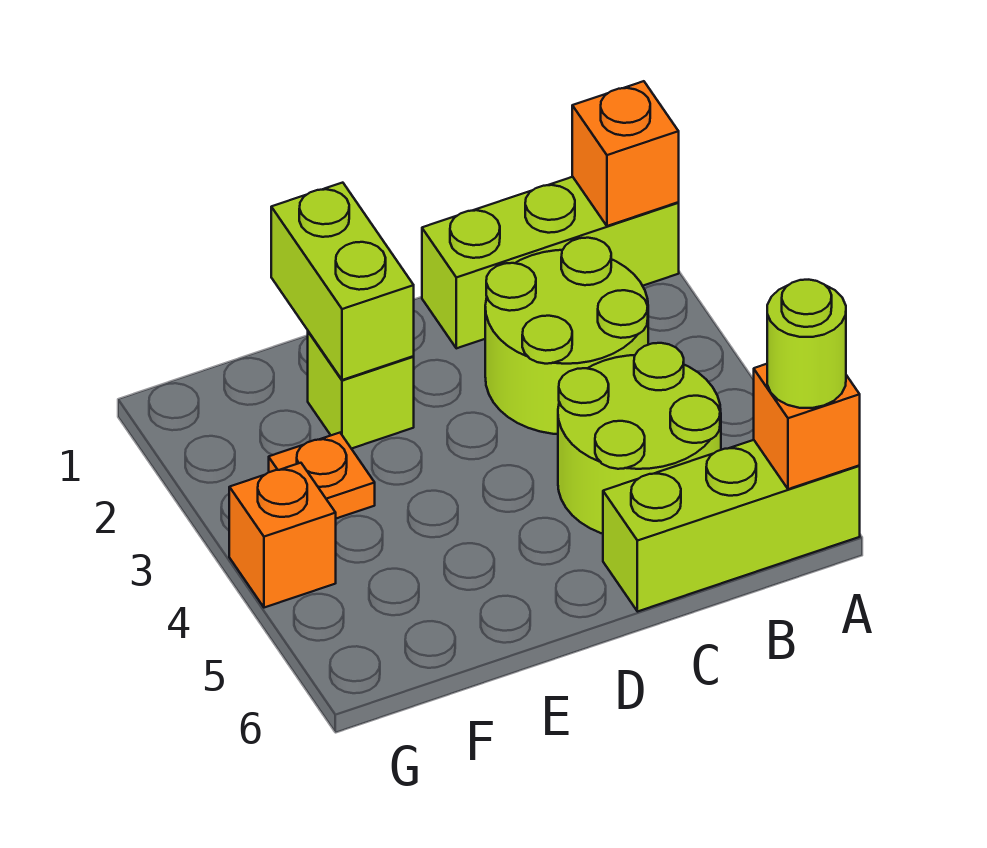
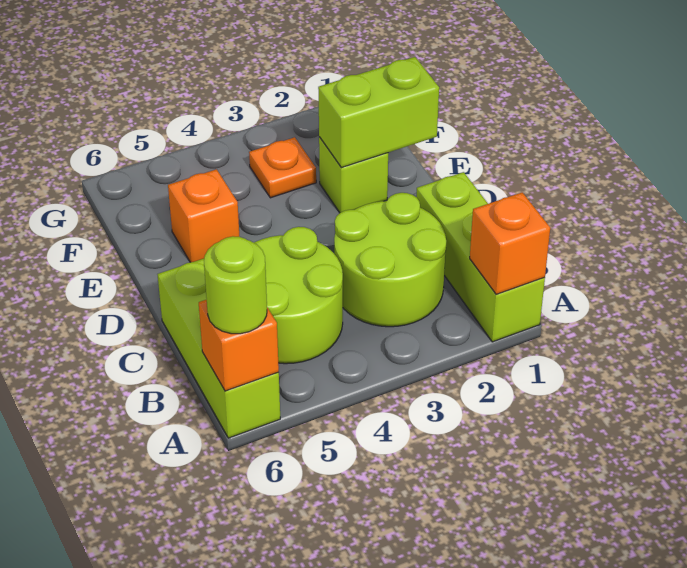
orange brick G4 level 1 -> orange brick E5 level 1

